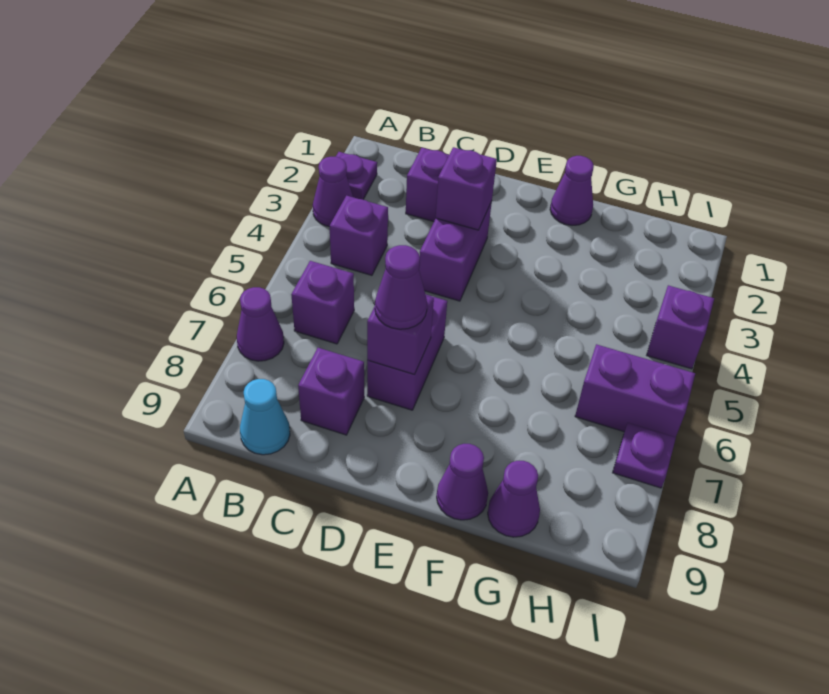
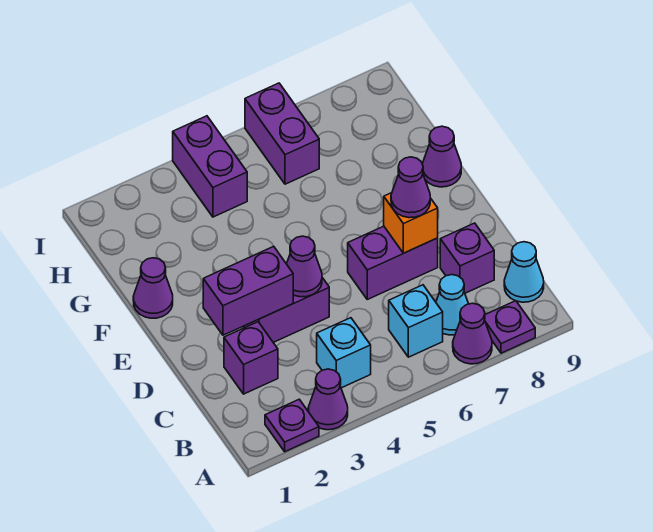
purple brick B4 level 1 -> cyan brick B4 level 1
purple brick B6 level 1 -> cyan brick B6 level 1
none -> cyan cone B7 level 1
purple brick D3 level 2 -> purple brick D2:D3 level 2
purple brick D7 level 2 -> orange brick D7 level 2
purple cone G9 level 1 -> purple cone D4 level 2
purple brick I4 level 1 -> purple brick H4:I4 level 1
purple plate I7 level 1 -> purple plate A8 level 1

